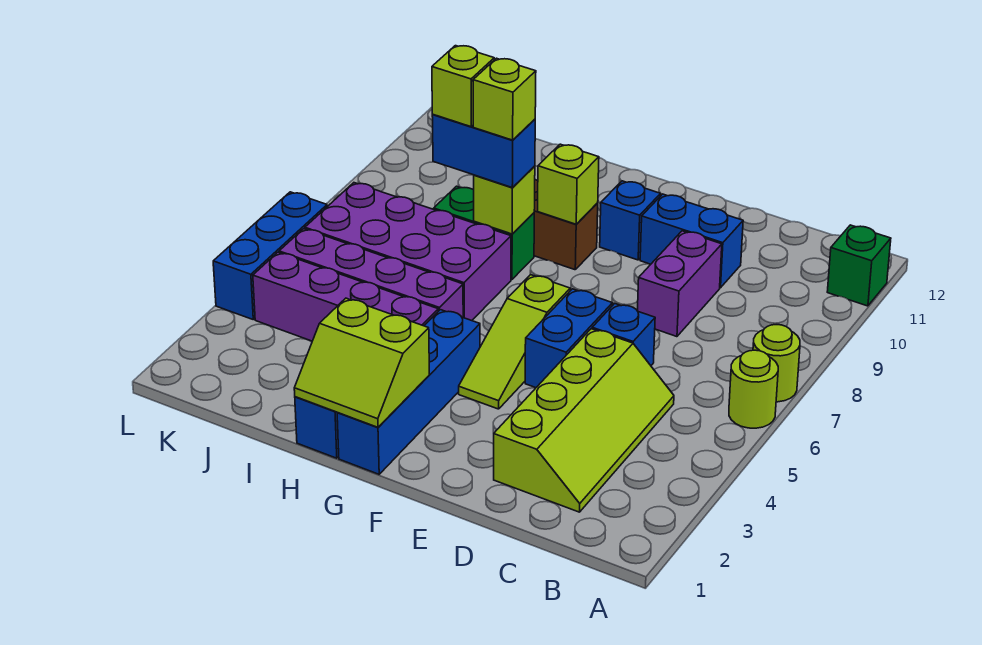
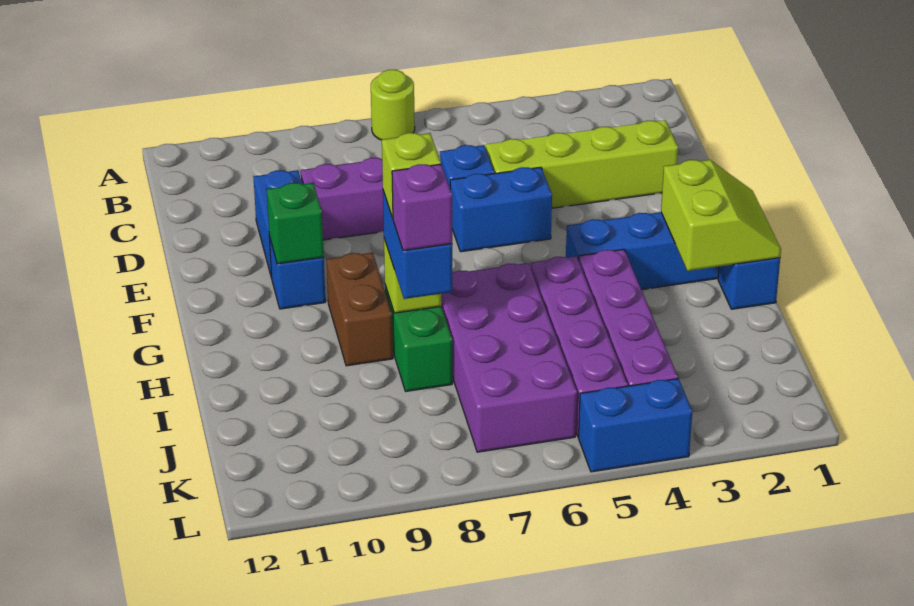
lime round brick A6 level 1 -> none
green brick A11 level 1 -> green brick F10 level 2
lime slope F4:F6 level 1 top 6 -> none
lime brick G9 level 2 -> none
lime brick I8 level 4 -> purple brick I8 level 4
blue brick L4:L6 level 1 -> blue brick L4:L5 level 1

